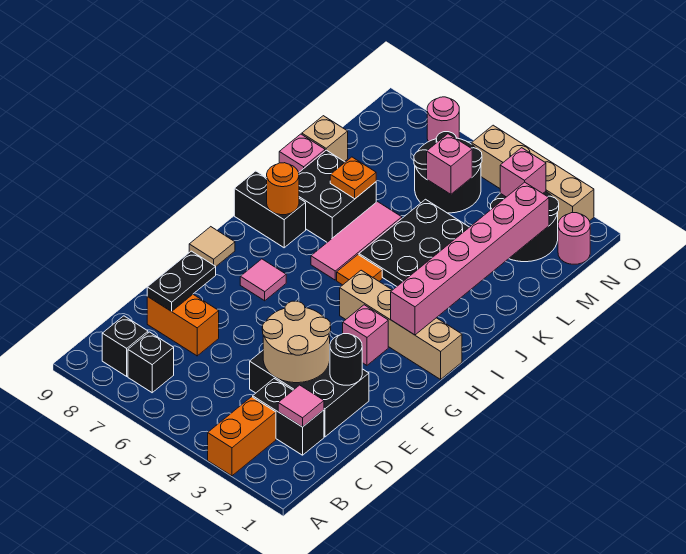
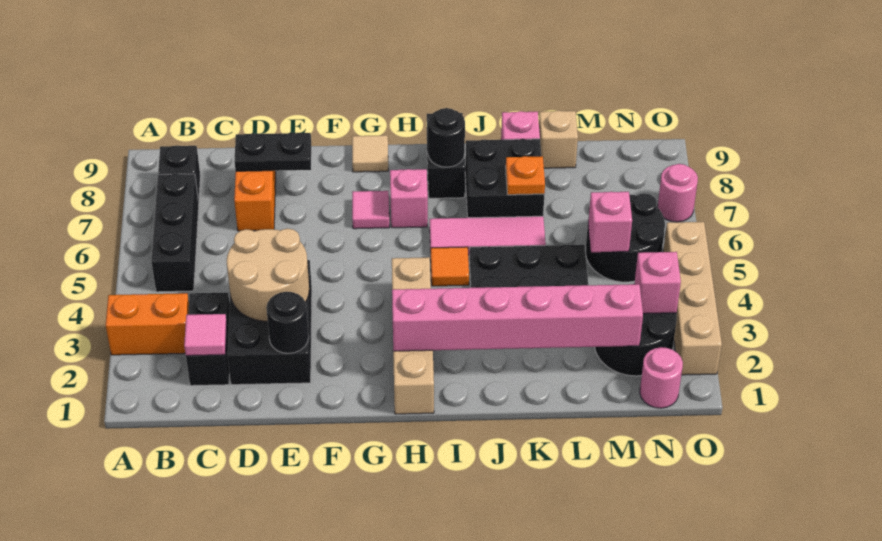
black brick B7 level 1 -> black brick B5:B7 level 1
pink brick G3 level 1 -> pink brick H7 level 1
orange round brick I8 level 2 -> black round brick I8 level 2

